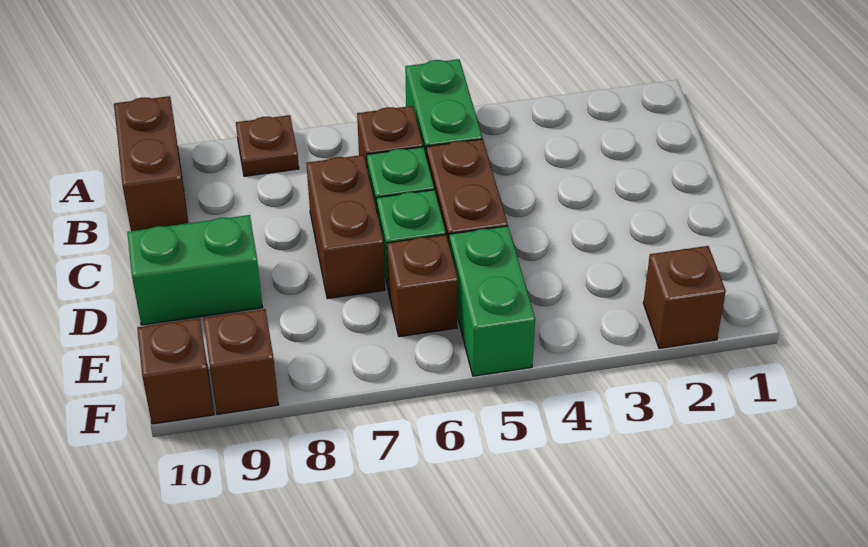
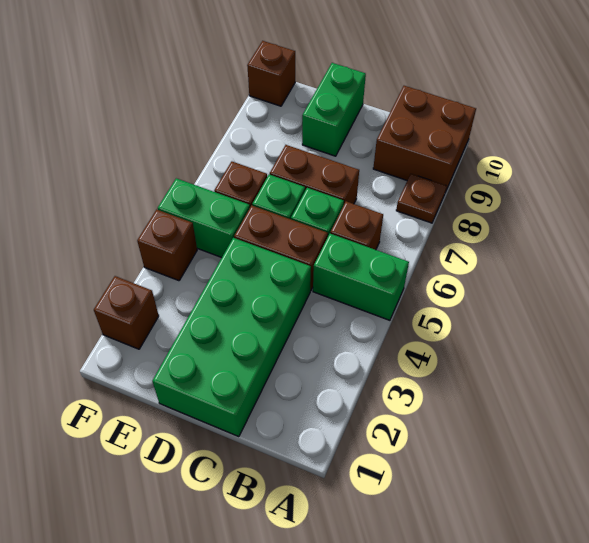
brown brick A10:B10 level 1 -> brown brick A9:B10 level 1
none -> green brick C1:D4 level 1
brown brick F9 level 1 -> brown brick F4 level 1

